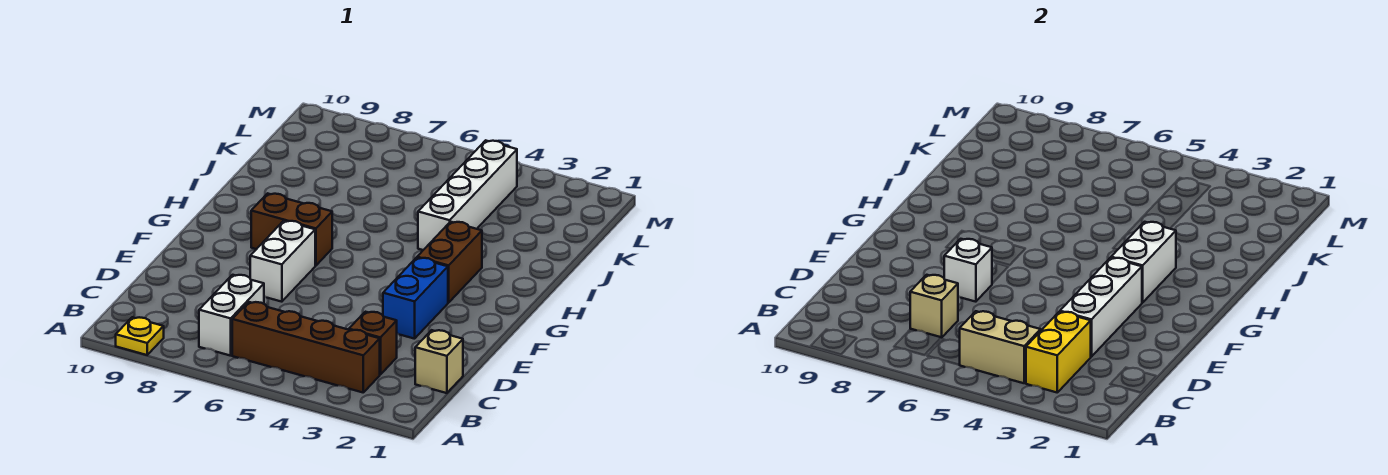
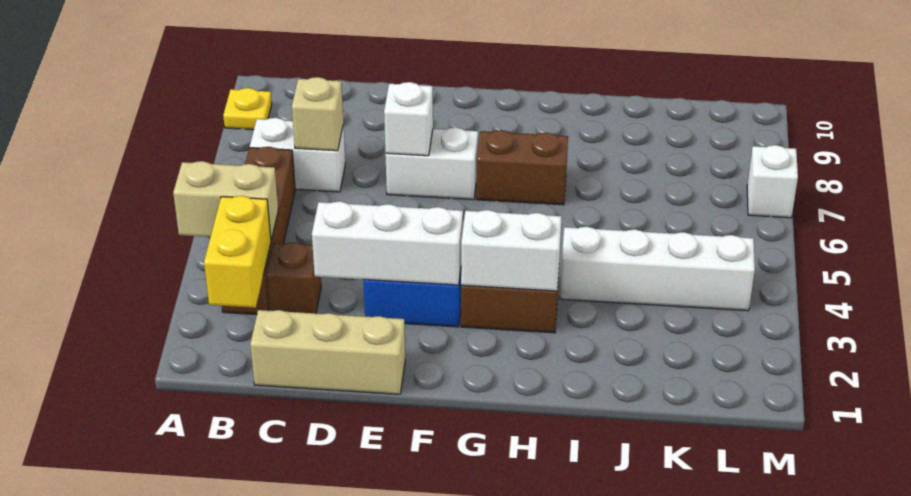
yellow brick B3:C3 level 2 -> yellow brick B2:B3 level 2
tan brick B4:B5 level 2 -> tan brick A4:B4 level 2
tan brick C1 level 1 -> tan brick C1:E1 level 1
brown brick G7:G8 level 1 -> brown brick G7:H7 level 1
none -> white brick M7 level 1

